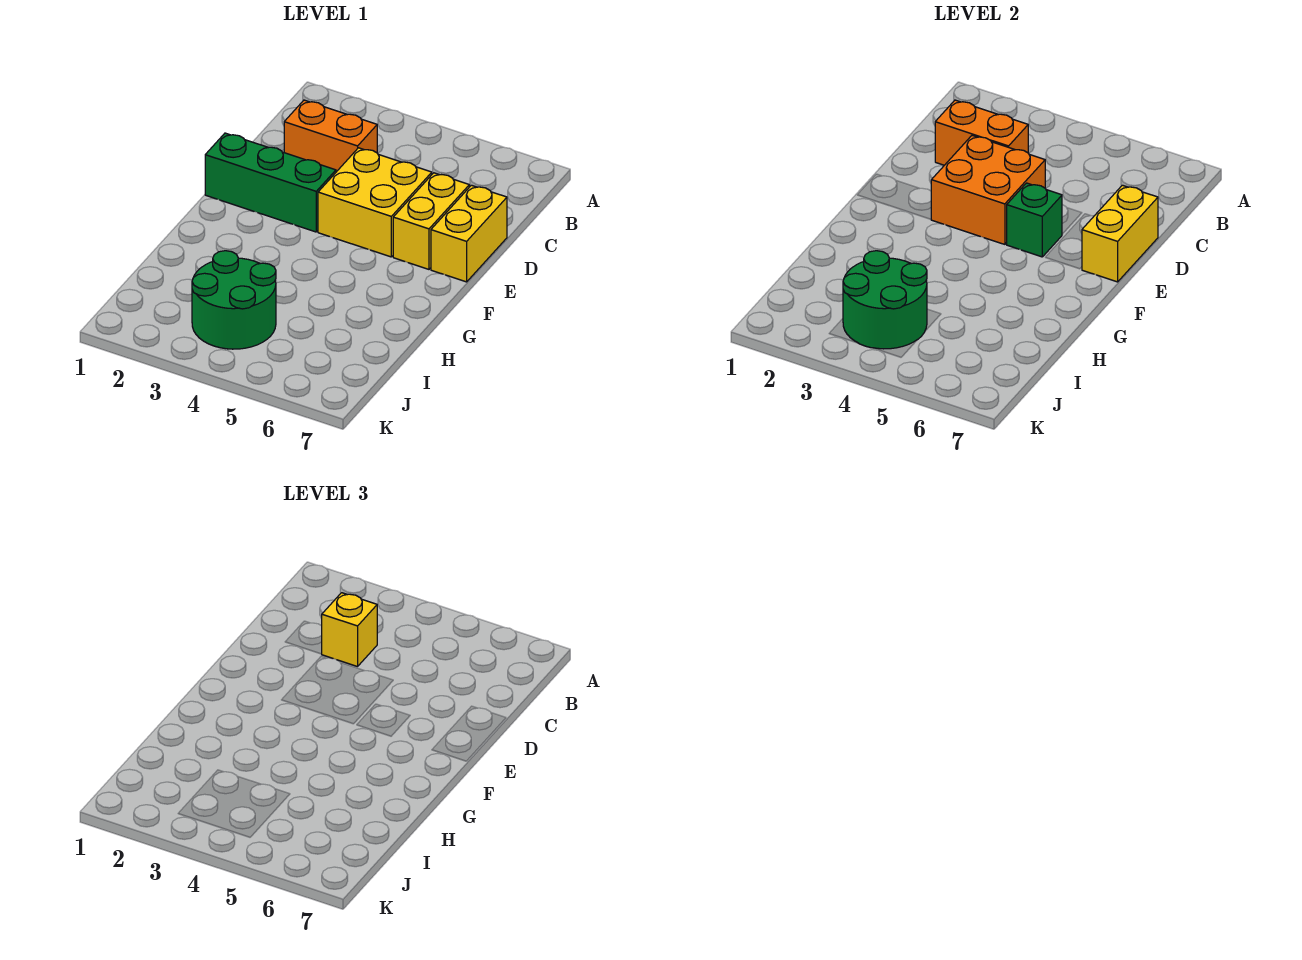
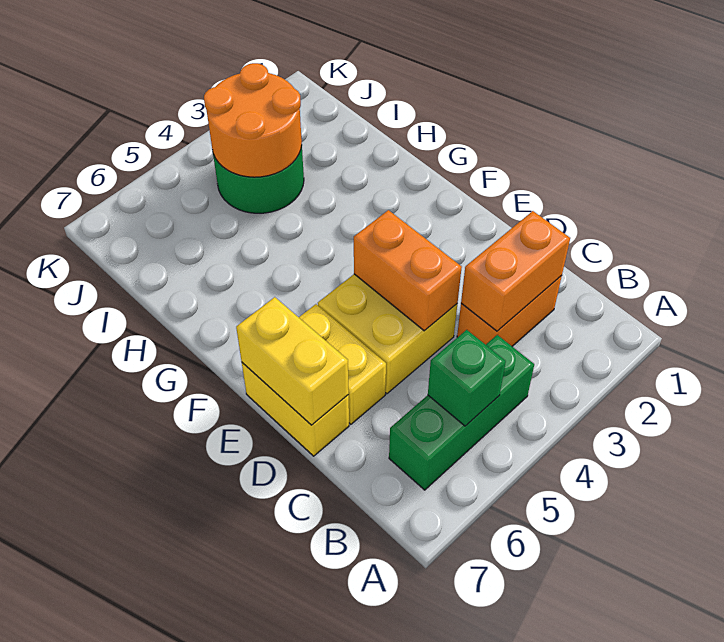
yellow brick C3 level 3 -> none
orange brick D3:E4 level 2 -> orange brick D4:E4 level 2
green brick E1:E3 level 1 -> green brick B4:B6 level 1
green brick E5 level 2 -> green brick B5 level 2
green round brick I3:J4 level 2 -> orange round brick I3:J4 level 2

